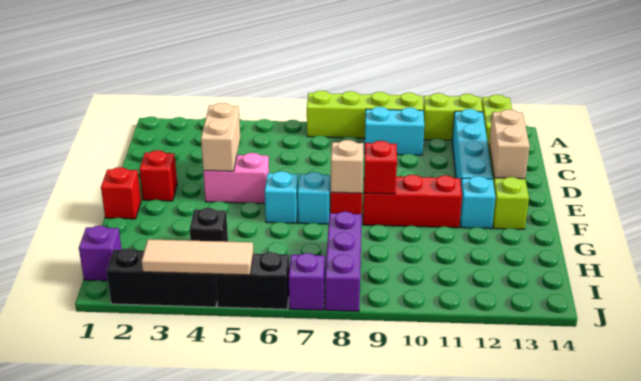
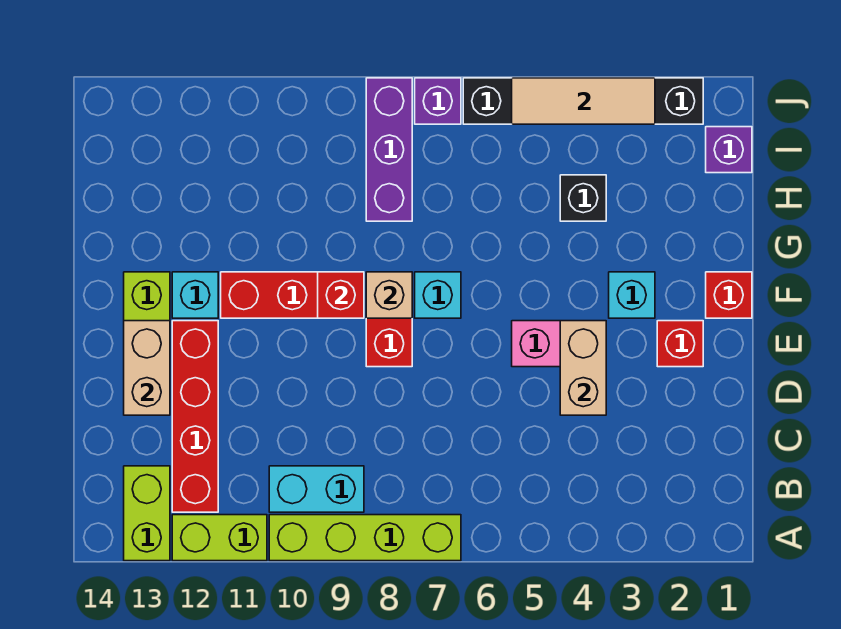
cyan brick B12:E12 level 1 -> red brick B12:E12 level 1
cyan brick F6 level 1 -> cyan brick F3 level 1

